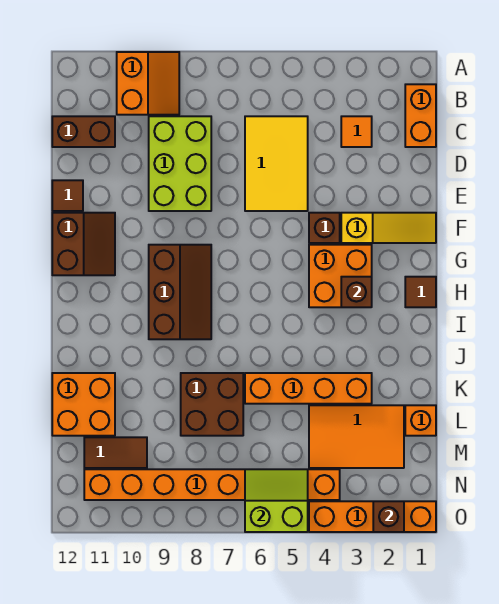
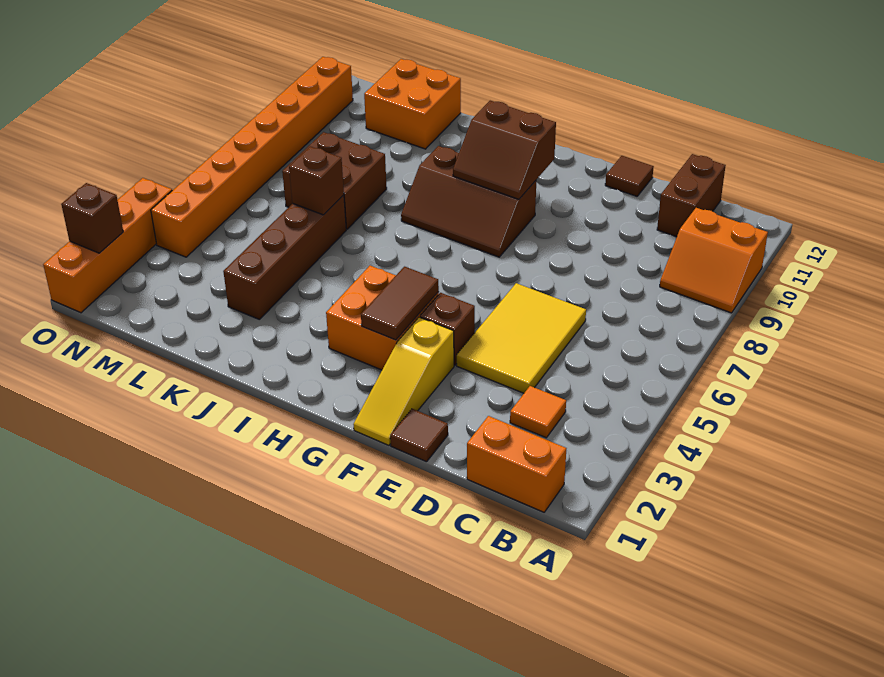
yellow tile C5:E6 level 1 -> yellow tile D4:E6 level 1
lime brick C8:E9 level 1 -> none
brown slope F11:G12 level 1 top 12 -> brown slope G9:H10 level 2 top 10
brown tile H1 level 1 -> brown tile E1 level 1
brown brick H3 level 2 -> brown brick K6 level 2
orange brick K3:K6 level 1 -> brown brick K3:K6 level 1
orange brick L1 level 1 -> none
orange tile L2:M4 level 1 -> none
brown tile M10:M11 level 1 -> brown tile G3:G4 level 2
lime slope N5:O6 level 2 top O -> none

